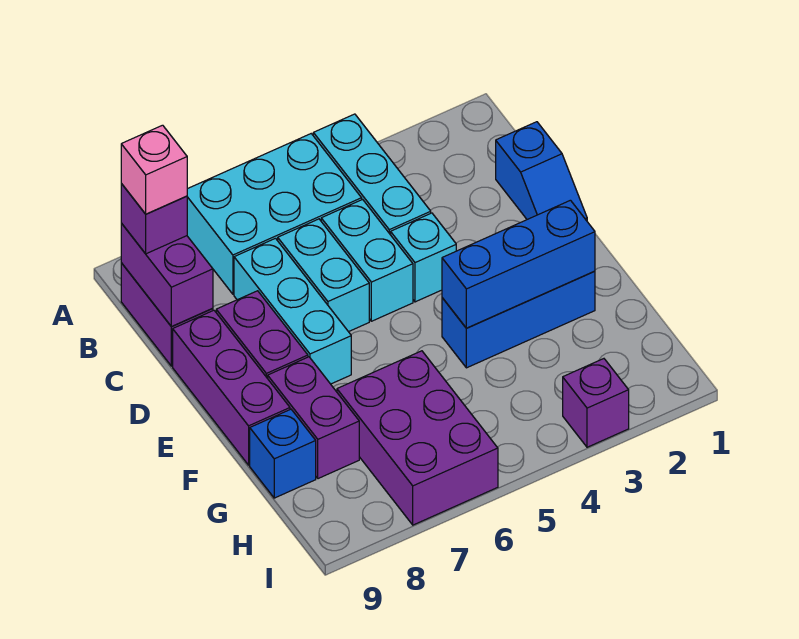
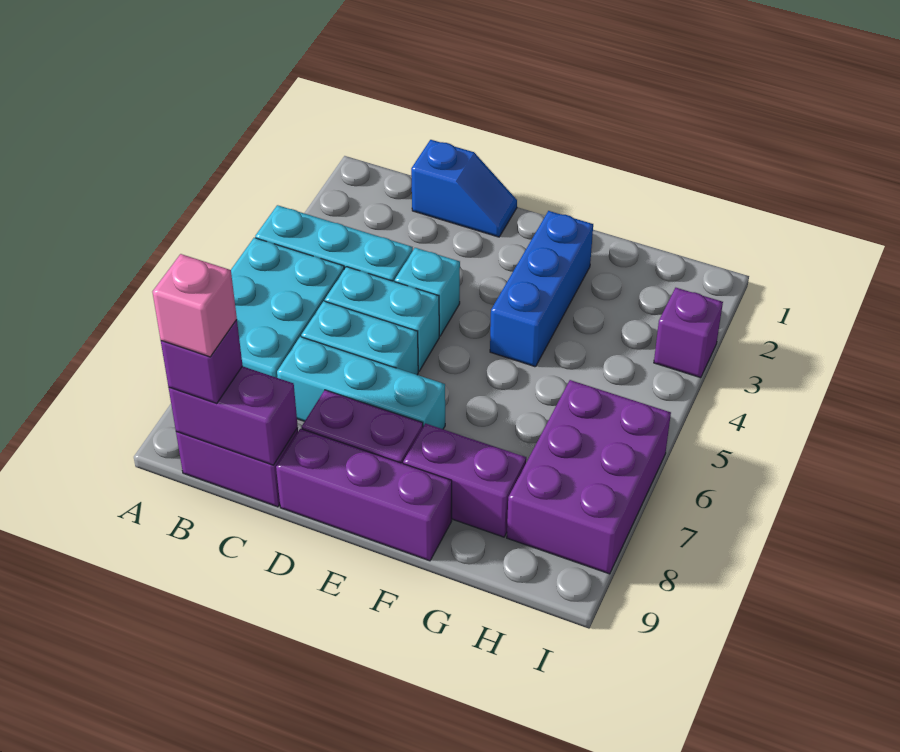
blue brick F2:F4 level 2 -> none
purple brick G6:I7 level 1 -> purple brick H6:I8 level 1
blue brick G9 level 1 -> none

